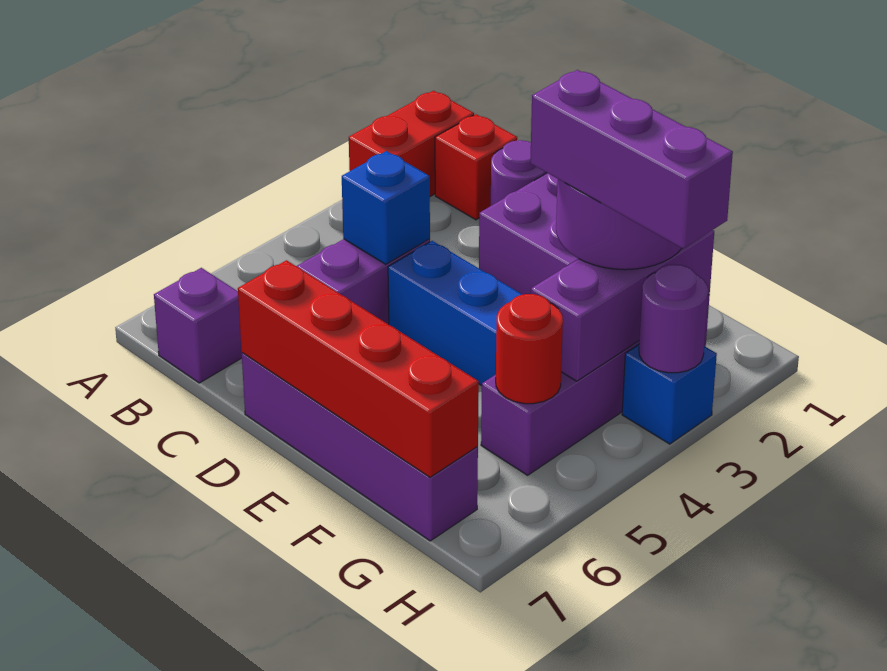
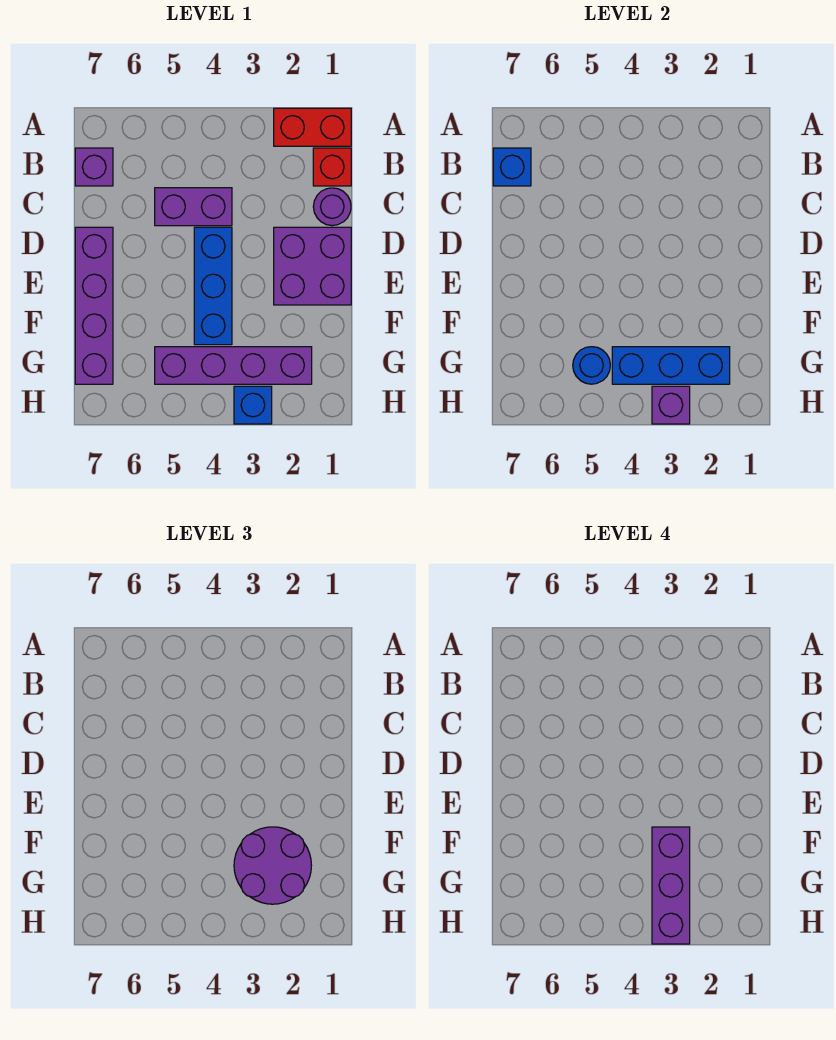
blue brick C4 level 2 -> blue brick B7 level 2
red brick D7:G7 level 2 -> none
purple brick G2:G4 level 2 -> blue brick G2:G4 level 2
red round brick G5 level 2 -> blue round brick G5 level 2
purple round brick H3 level 2 -> purple brick H3 level 2

